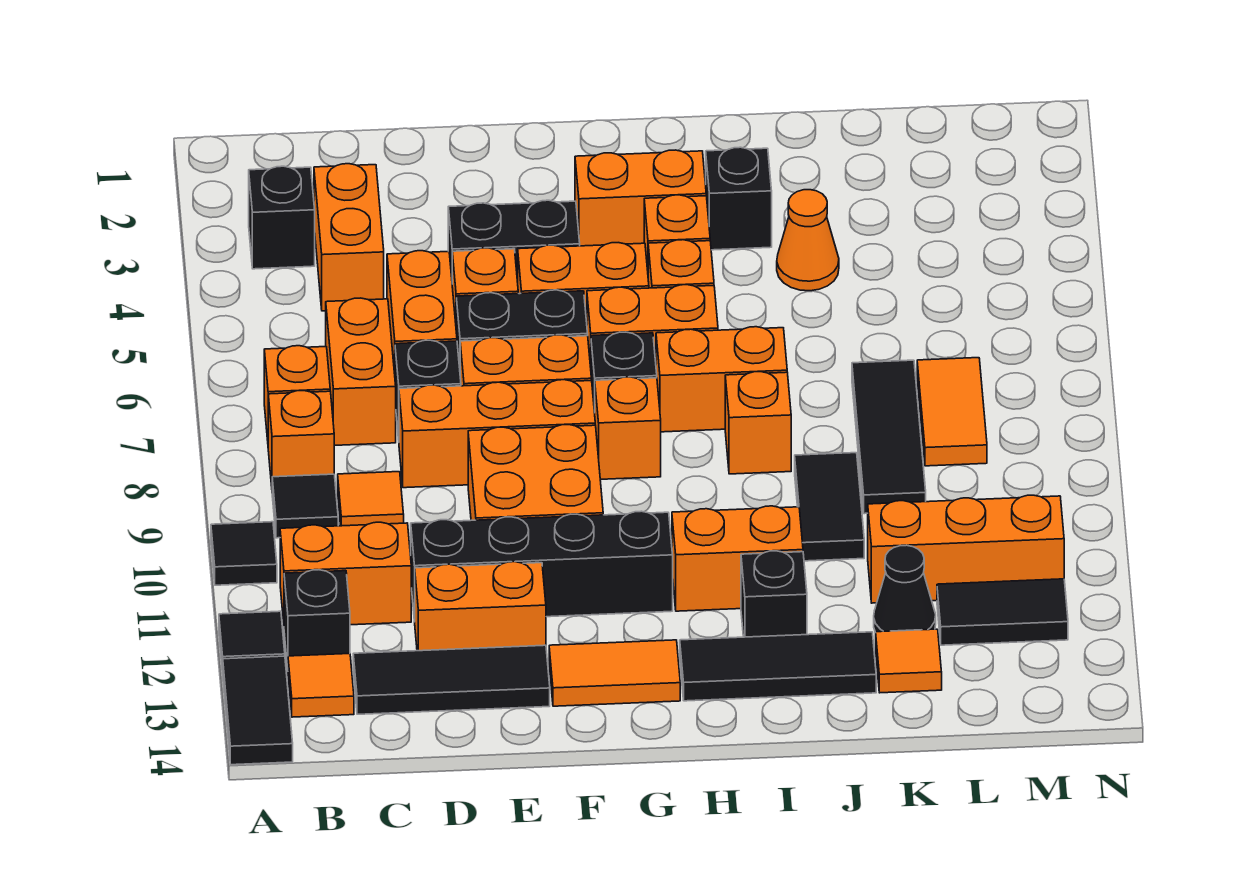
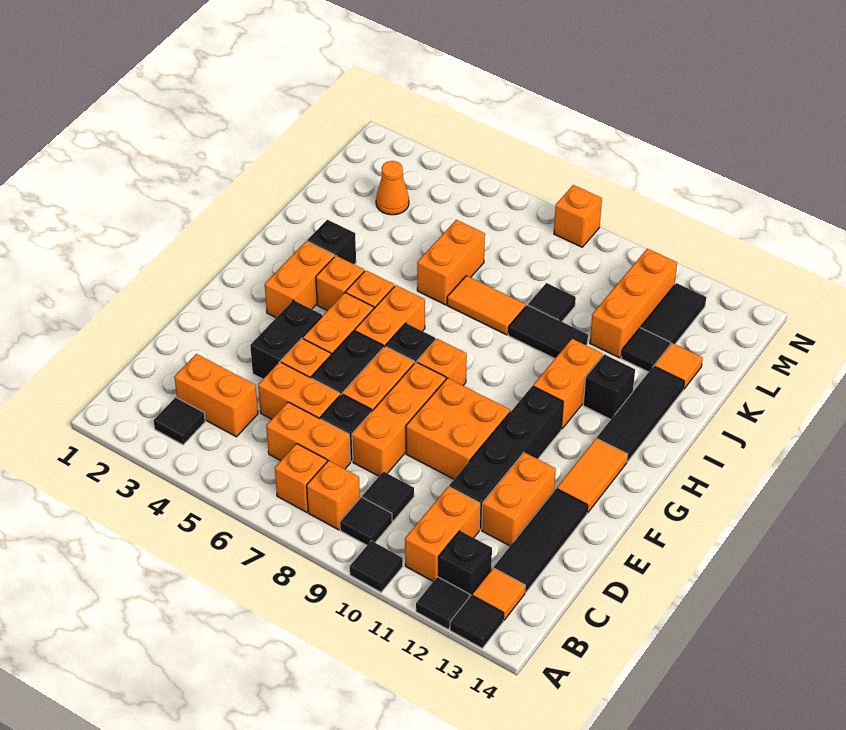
black tile A13:A14 level 1 -> black tile A13 level 1
black brick B3 level 1 -> black tile B3 level 1
orange tile C9 level 1 -> black tile C9 level 1
orange brick H7:I7 level 1 -> orange brick J6:K6 level 1
orange brick I8 level 1 -> orange brick N8 level 1
orange cone J4 level 1 -> orange cone L3 level 1
black tile K7:K9 level 1 -> black tile K9 level 1
black cone K12 level 1 -> black tile K12 level 1
orange tile L7:L8 level 1 -> orange tile J7:J8 level 1

